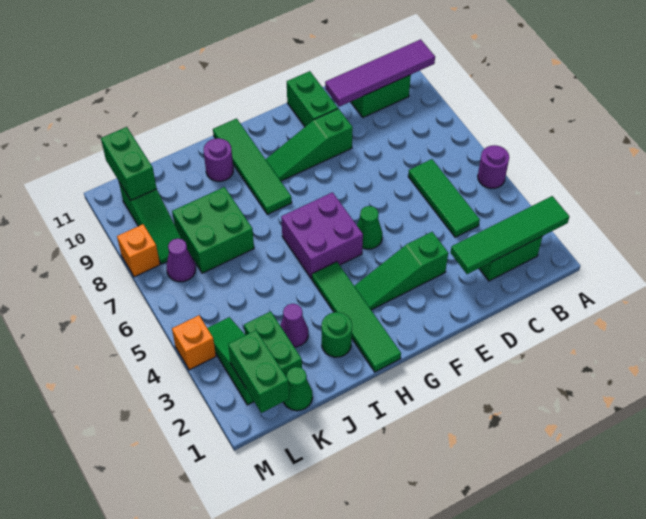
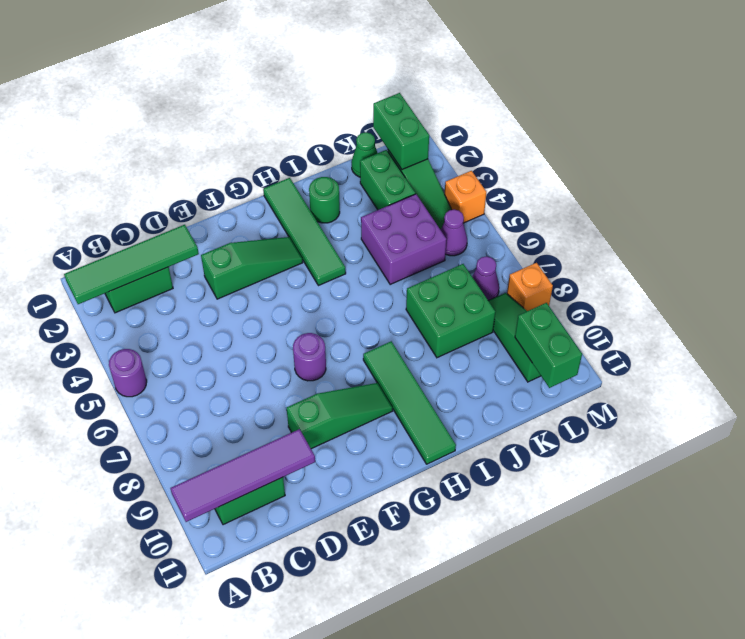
green tile C4:C6 level 1 -> none
green brick E10:E11 level 1 -> none
green cone F5 level 1 -> none
purple brick G5:H6 level 1 -> purple brick J4:K5 level 1
purple round brick I10 level 1 -> purple round brick F7 level 1
purple cone J3 level 1 -> purple cone L5 level 1

